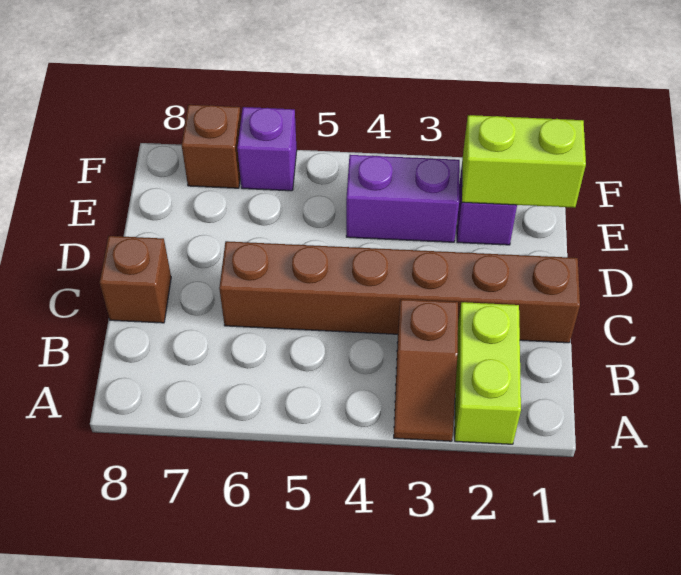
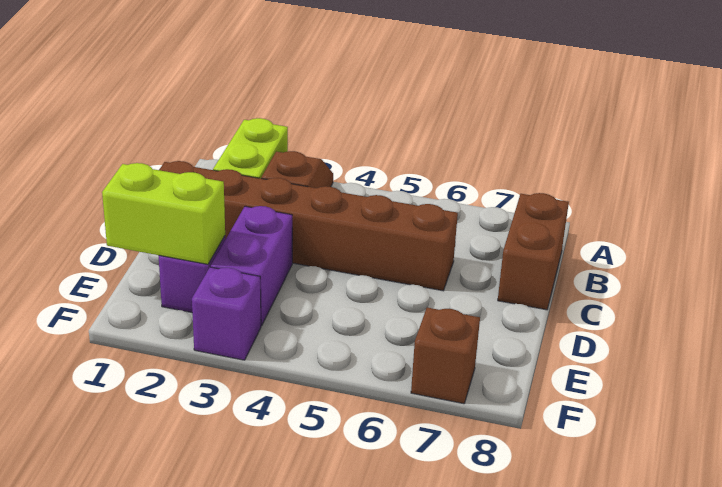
brown brick C8 level 1 -> brown brick B8:C8 level 1
purple brick E3:E4 level 1 -> purple brick D3:E3 level 1
purple brick F6 level 1 -> purple brick F3 level 1

